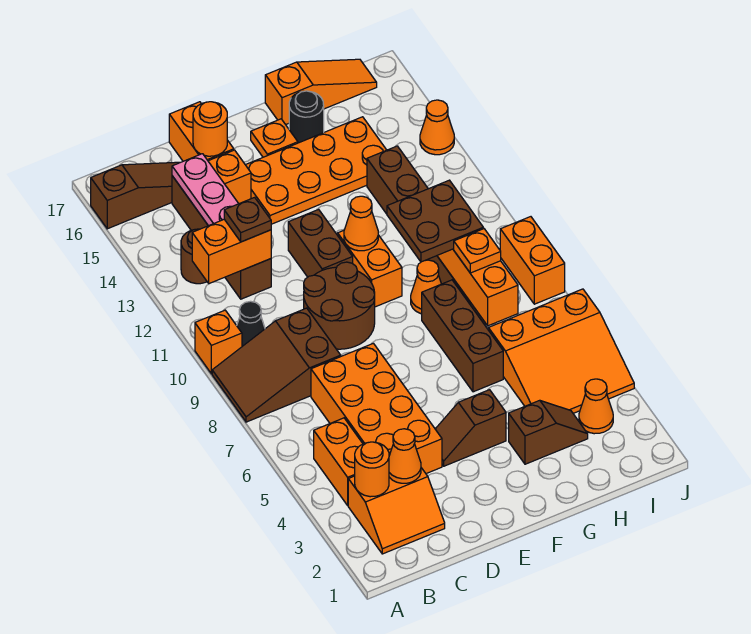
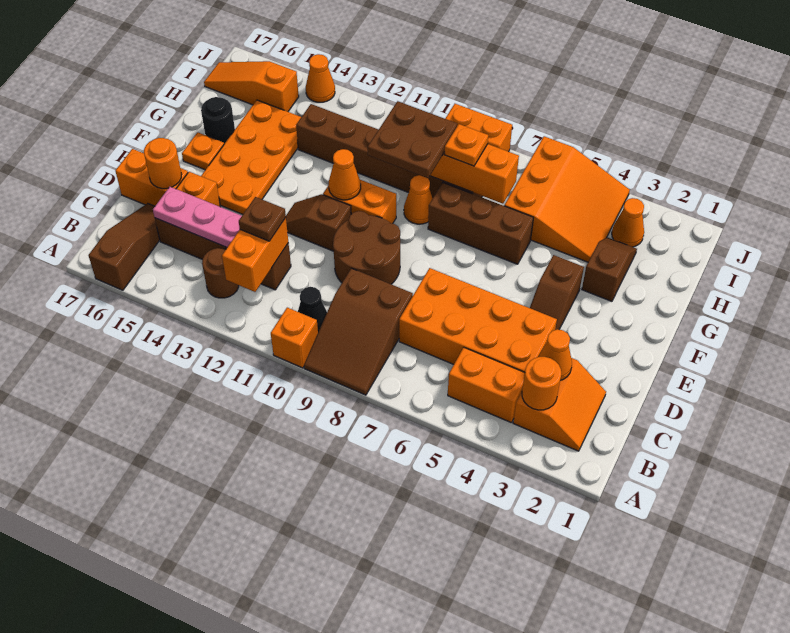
brown brick E11:E12 level 1 -> brown slope E11:E12 level 1 top 11
orange slope G17:I17 level 1 top G -> orange slope I15:I17 level 1 top 15

